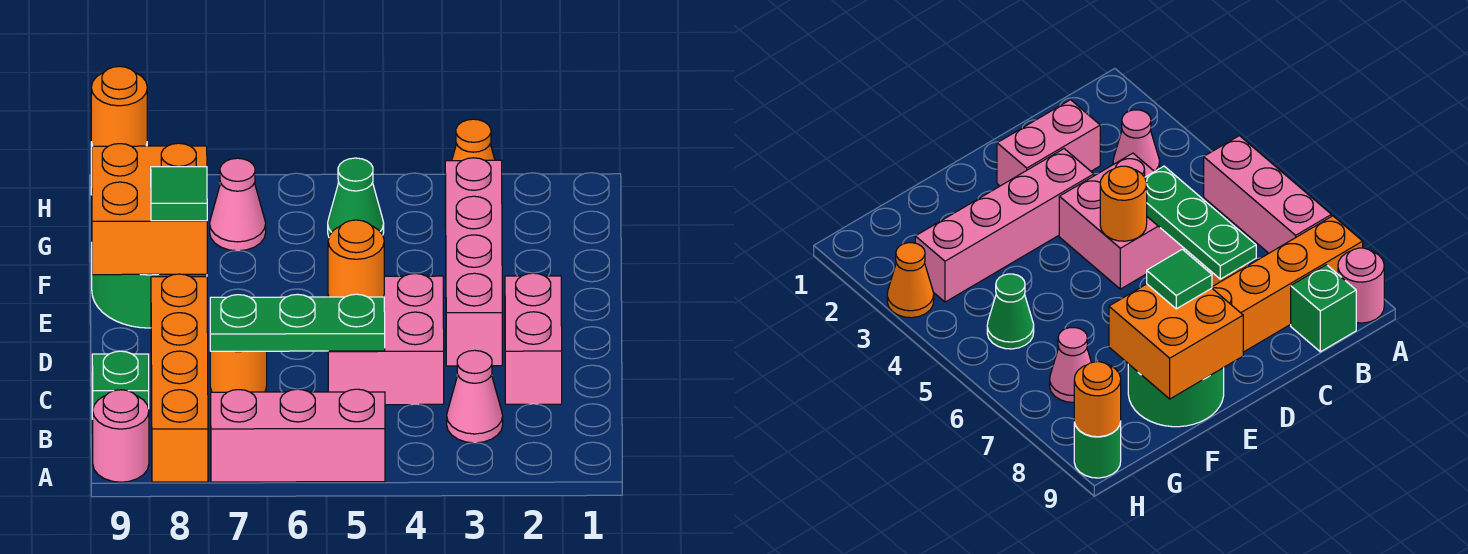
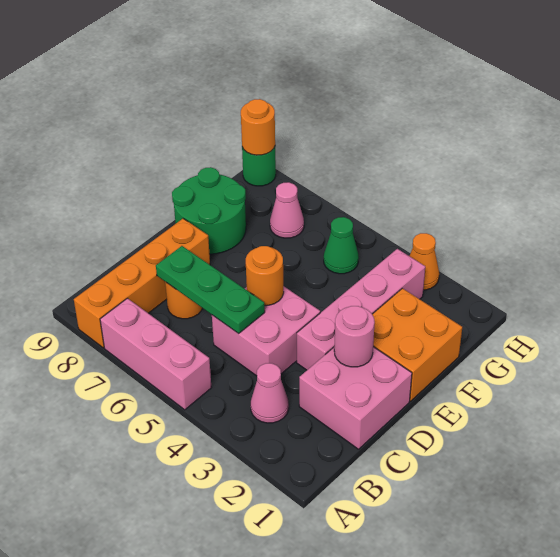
pink round brick A9 level 1 -> pink round brick D2 level 2
green brick B9 level 1 -> none
pink brick C2:D2 level 1 -> pink brick C1:D2 level 1
orange brick E8:F9 level 2 -> orange brick E1:F2 level 1
green tile E8 level 3 -> none

